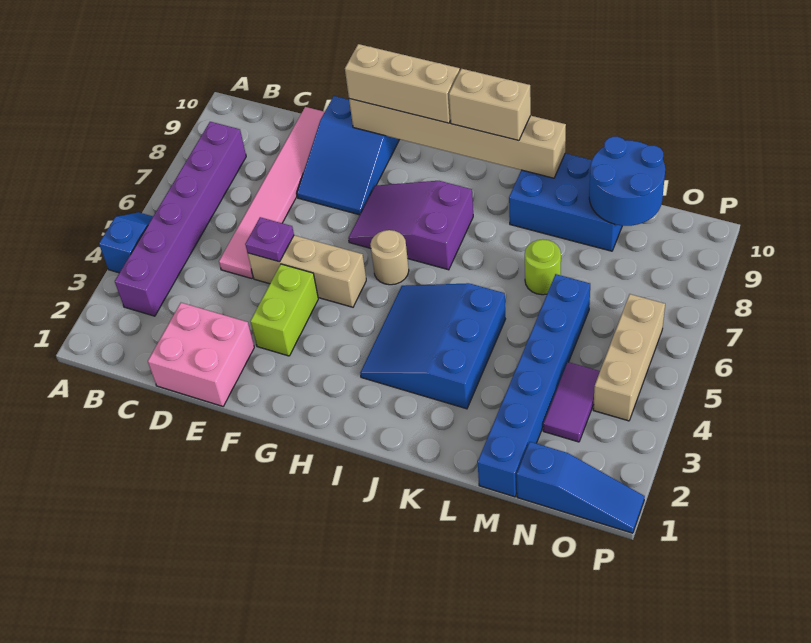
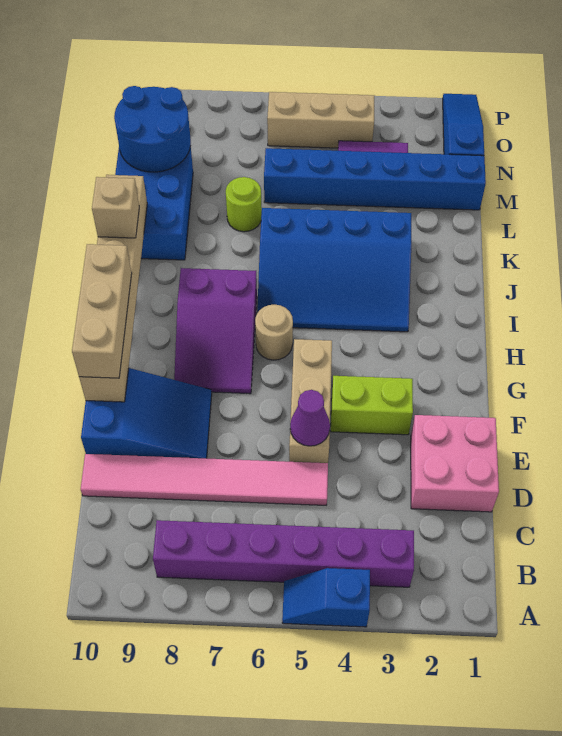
purple plate E5 level 2 -> purple cone E5 level 2
blue slope I3:K5 level 1 top K -> blue slope I3:K6 level 1 top K
tan brick I10:J10 level 3 -> tan brick J10 level 3

